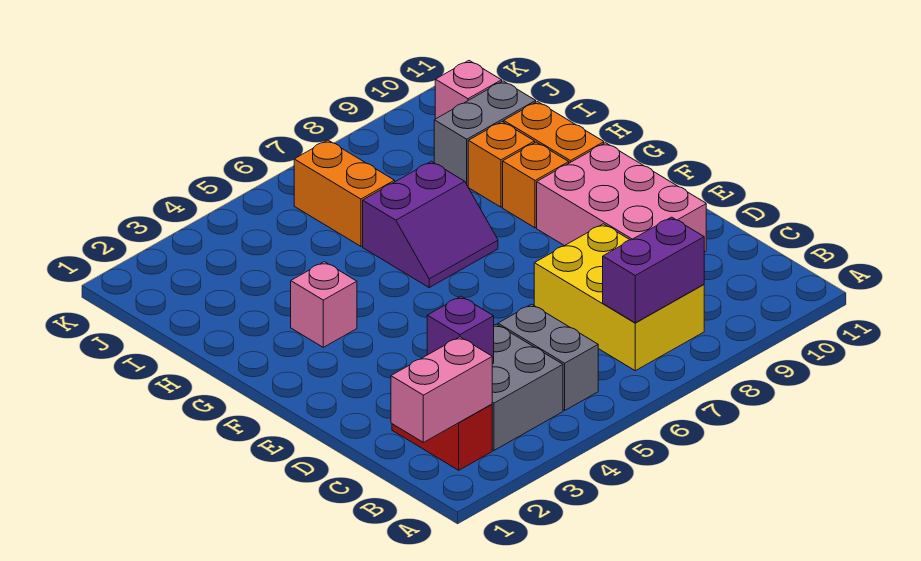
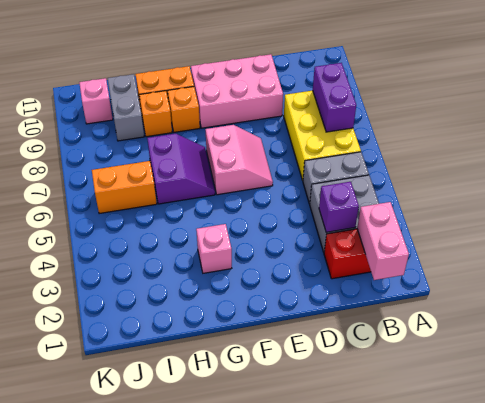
yellow brick B7:D8 level 1 -> yellow brick B6:C8 level 1
none -> pink slope E6:F7 level 1 top F

